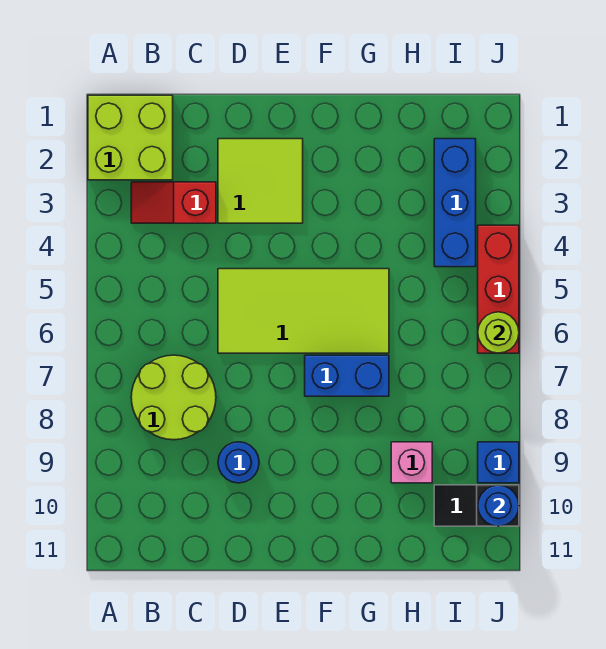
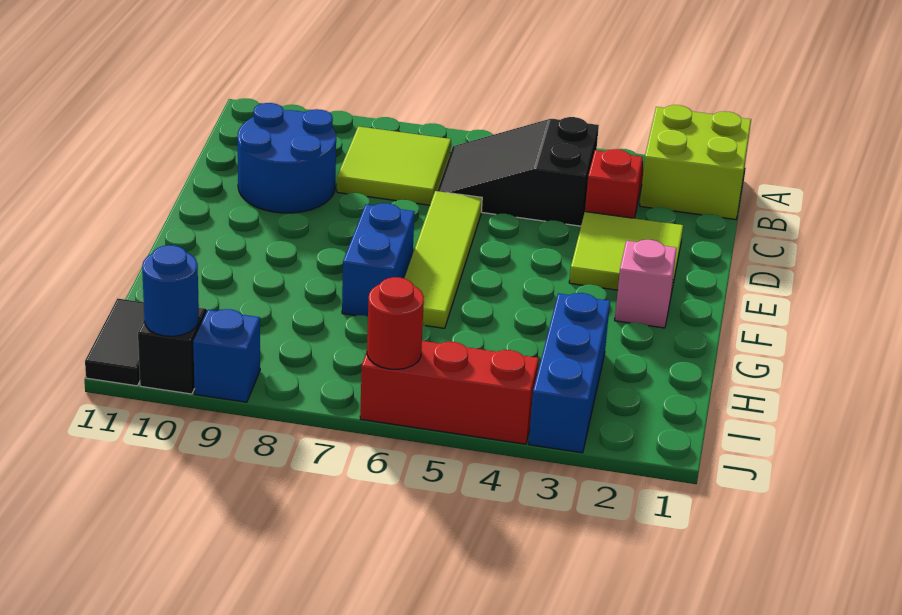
none -> black slope B4:C6 level 1 top 4
lime round brick B7:C8 level 1 -> lime tile B7:C8 level 1
lime tile D5:G6 level 1 -> lime tile D6:G6 level 1
blue round brick D9 level 1 -> blue round brick C9:D10 level 1
pink brick H9 level 1 -> pink brick F2 level 1
blue brick I2:I4 level 1 -> blue brick H3:J3 level 1
none -> black tile I11:J11 level 1
lime round brick J6 level 2 -> red round brick J6 level 2

